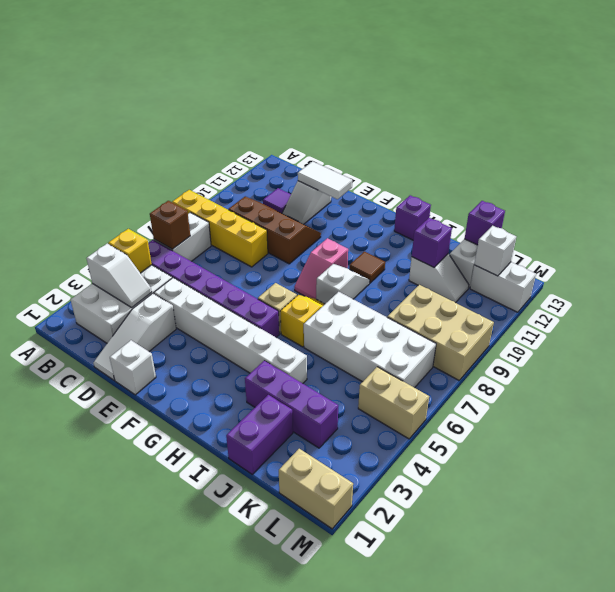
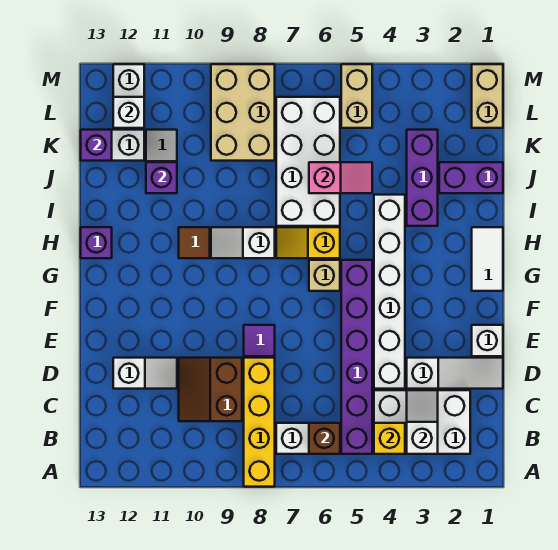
brown slope C9:E10 level 1 top 9 -> brown slope C9:D10 level 1 top 9
purple tile C11 level 1 -> purple tile E8 level 1
white tile D12:E12 level 2 -> white tile G1:H1 level 1
pink slope G8:G9 level 1 top 9 -> pink slope J5:J6 level 2 top 6

